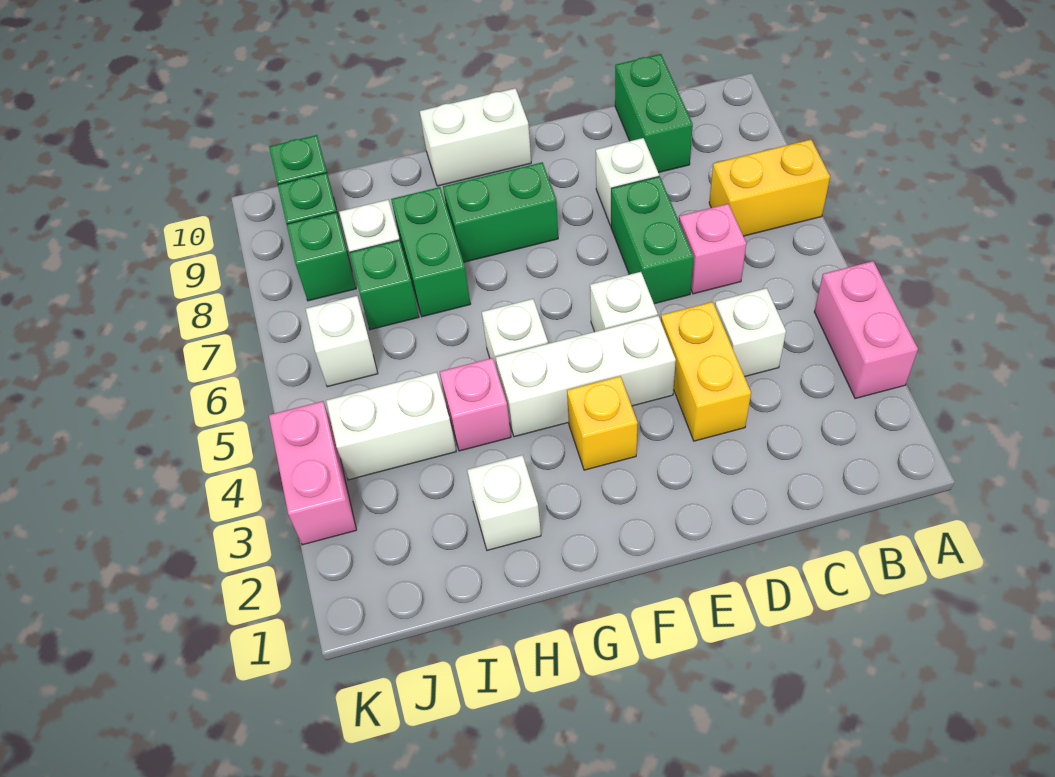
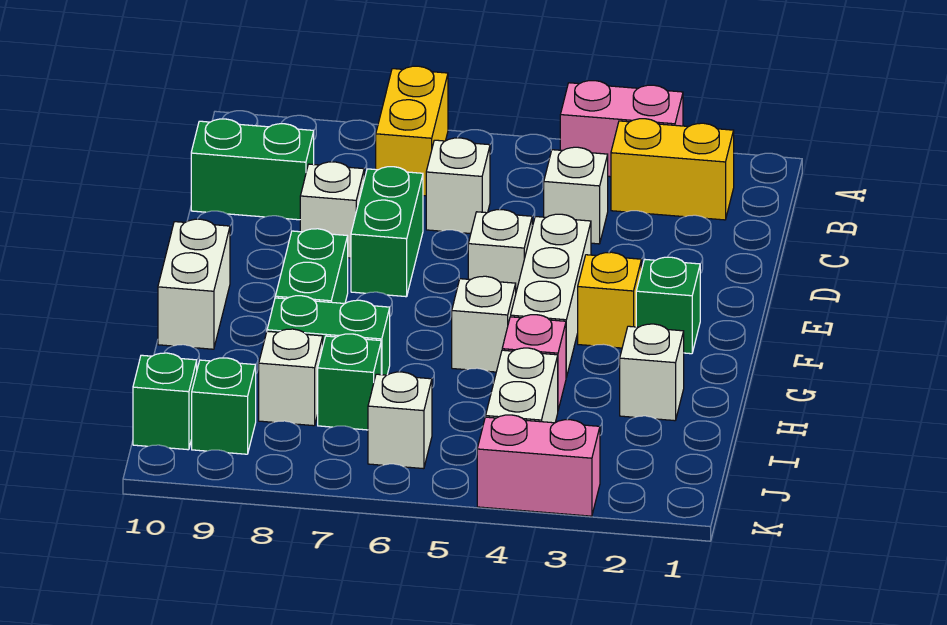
pink brick C6 level 1 -> white brick C6 level 1
yellow brick D3:D4 level 1 -> yellow brick B2:B3 level 1
green brick D6:D7 level 1 -> green brick D7:E7 level 1
green brick J8 level 1 -> green brick F2 level 1

